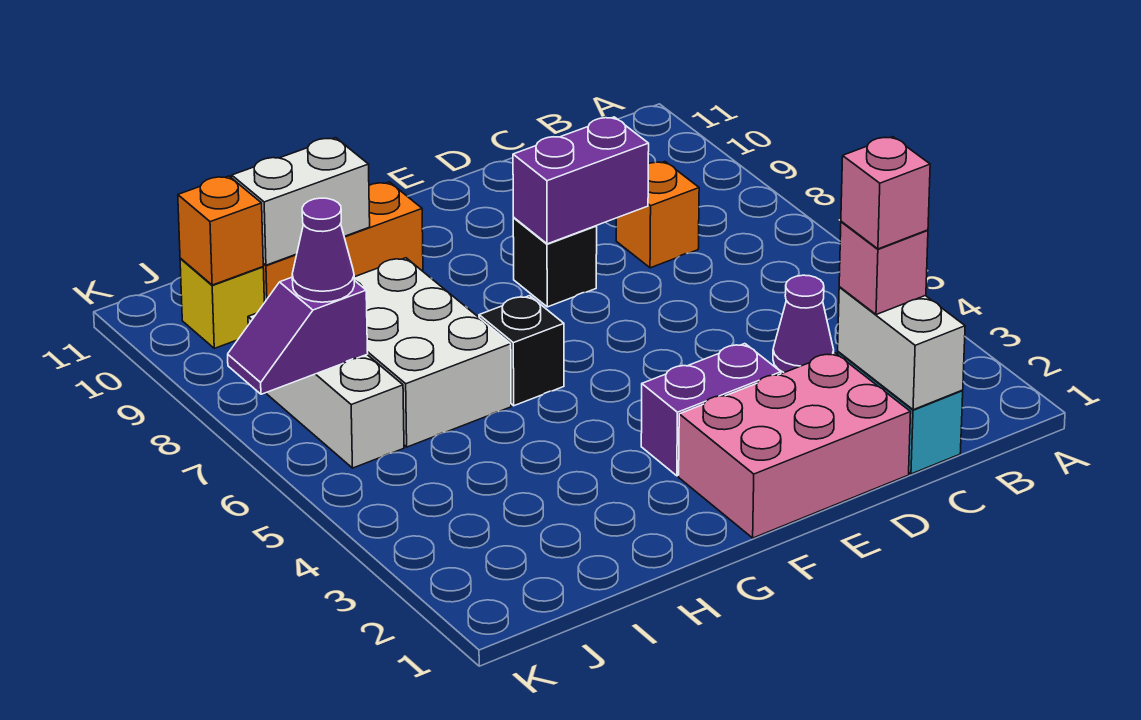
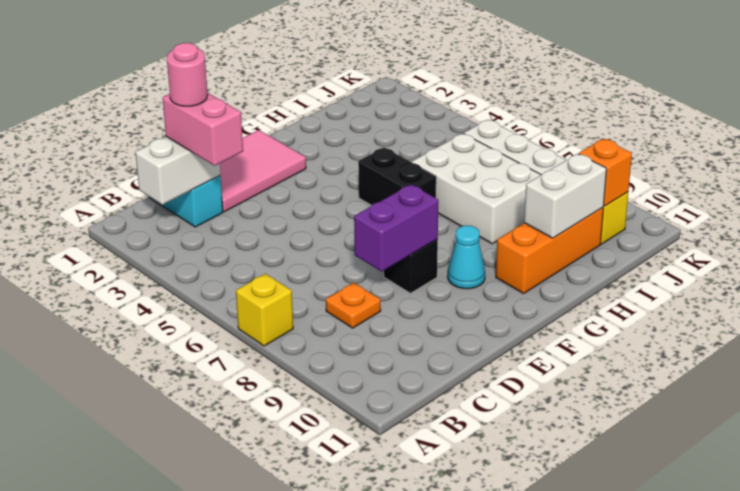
none -> yellow brick A7 level 1
white brick C1:C2 level 2 -> white brick B2:C2 level 2
pink brick C2 level 3 -> pink brick C2:C3 level 3
pink brick C2 level 4 -> pink round brick C2 level 4
purple cone C4 level 1 -> none
orange brick C8 level 1 -> orange plate C8 level 1
pink brick D1:F2 level 1 -> pink tile D1:F2 level 1
purple brick E3:F3 level 1 -> none
none -> cyan cone F9 level 1
black brick G6 level 1 -> black brick G5:G6 level 1
purple slope J7:K7 level 2 top J -> none
purple cone J7 level 3 -> none

